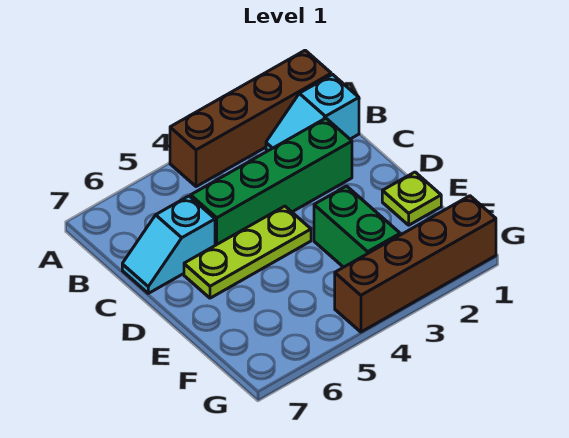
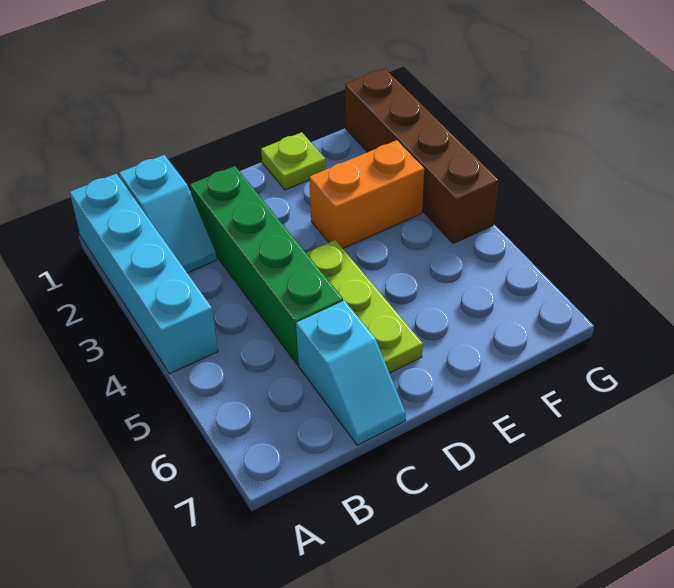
brown brick A1:A4 level 1 -> cyan brick A1:A4 level 1
green brick E3:F3 level 1 -> orange brick E3:F3 level 1

